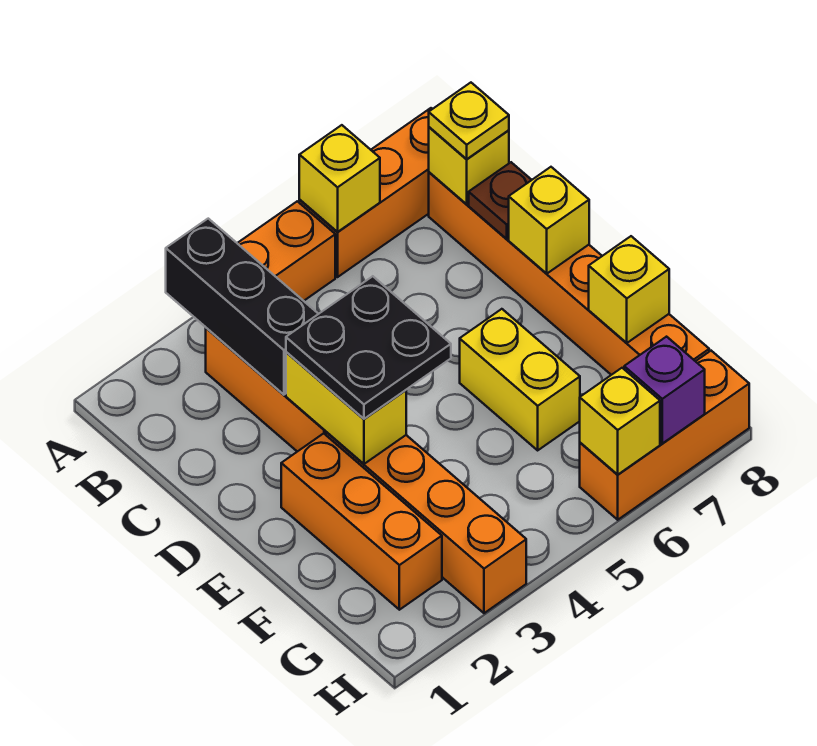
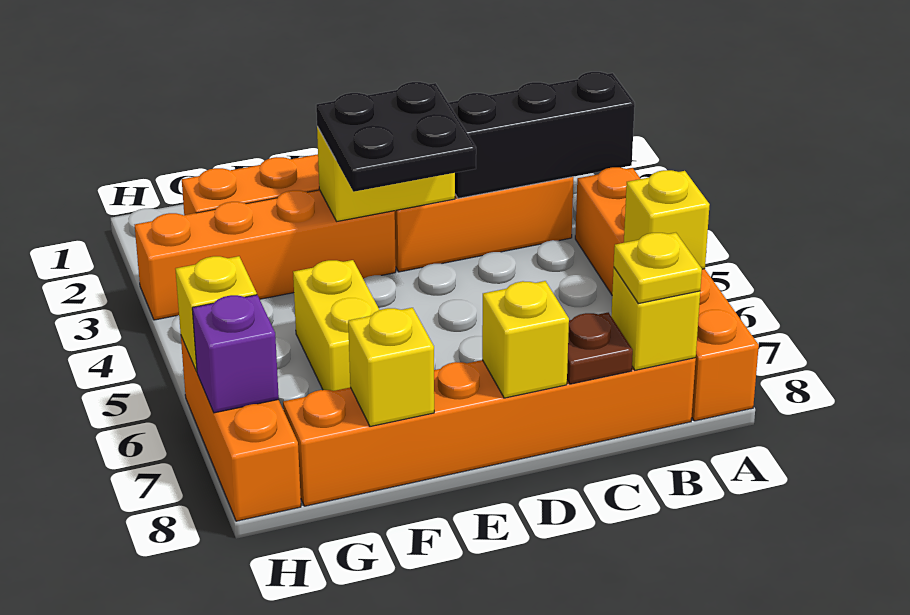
yellow brick E6:F6 level 1 -> yellow brick F5:F6 level 1

